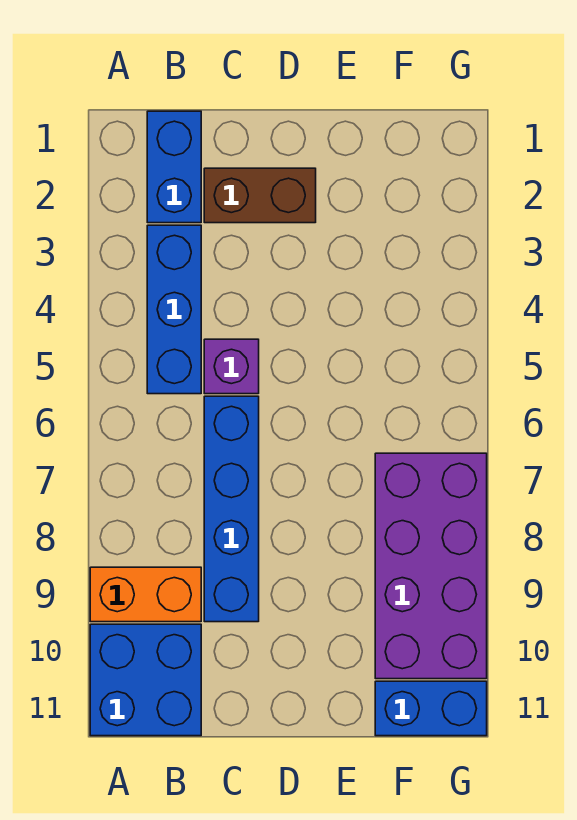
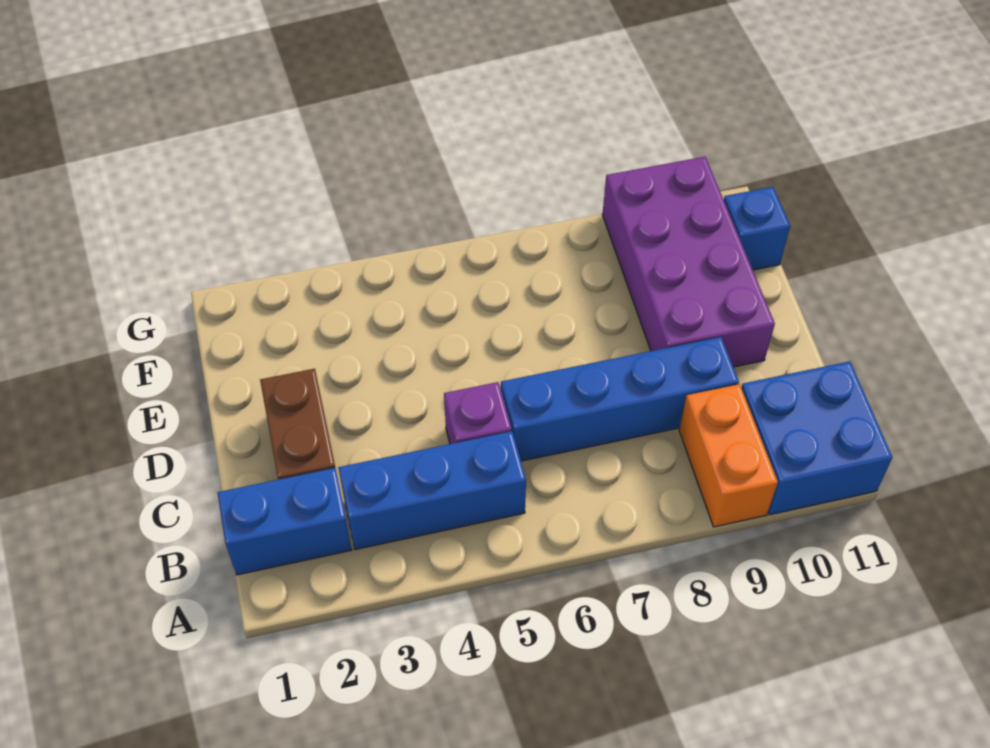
purple brick F7:G10 level 1 -> purple brick D9:G10 level 1
blue brick F11:G11 level 1 -> blue brick F11 level 1

